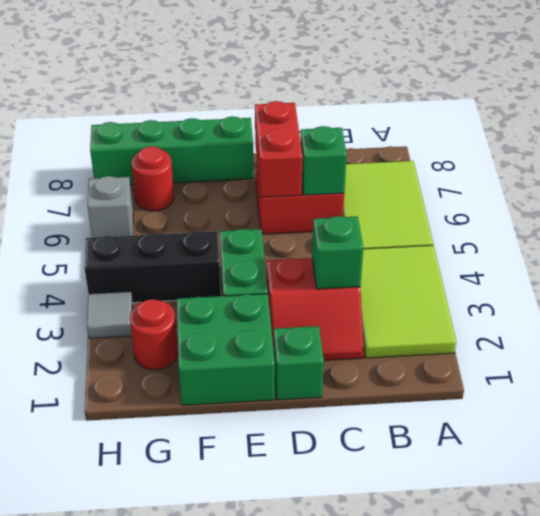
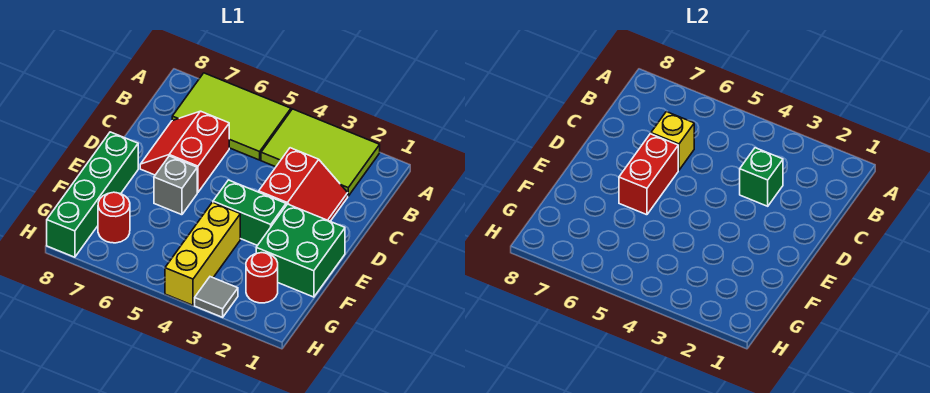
green brick C6 level 2 -> yellow brick C6 level 2
green brick D1 level 1 -> none
red brick D6:D7 level 2 -> red brick D6:E6 level 2
black brick F4:H4 level 1 -> yellow brick F4:H4 level 1
grey brick H6 level 1 -> grey brick E6 level 1

